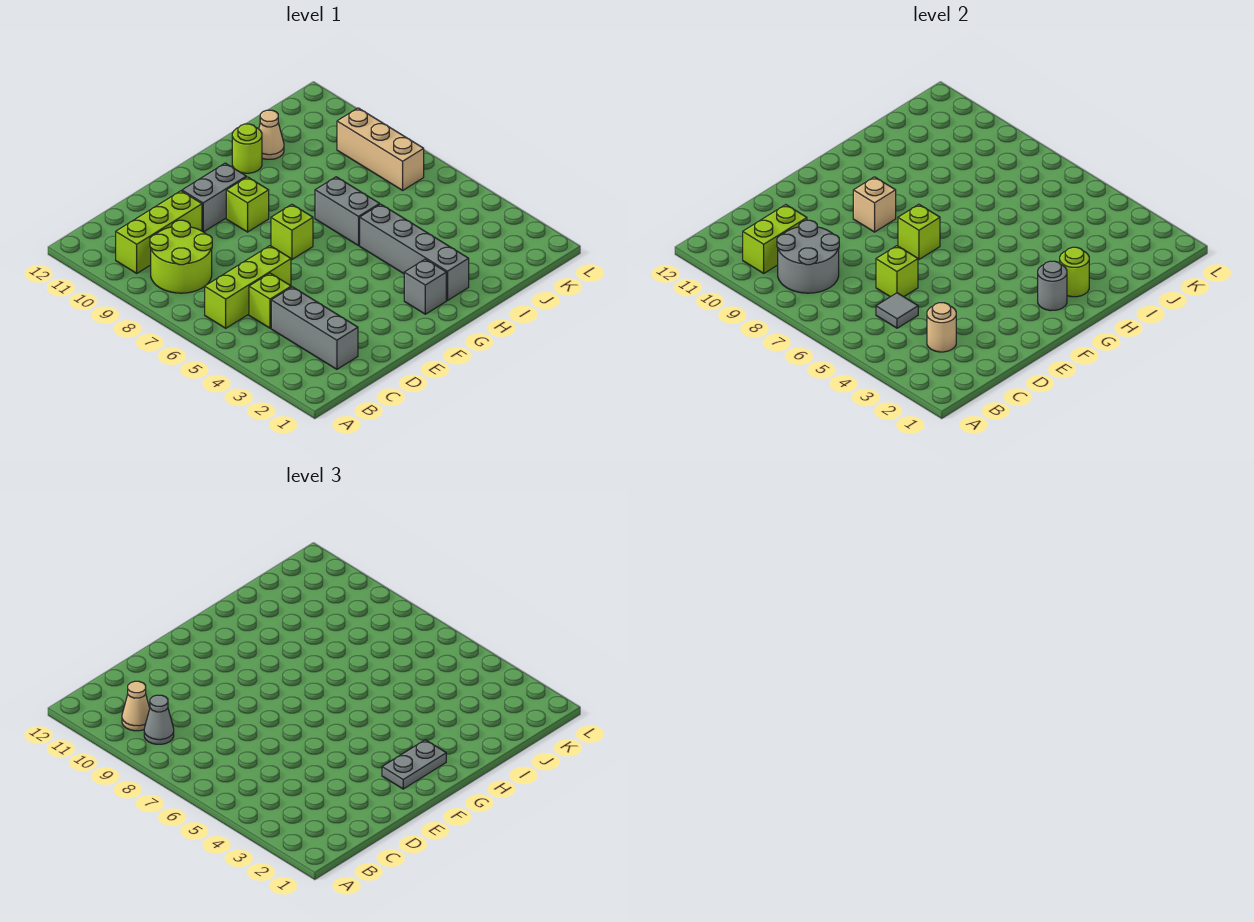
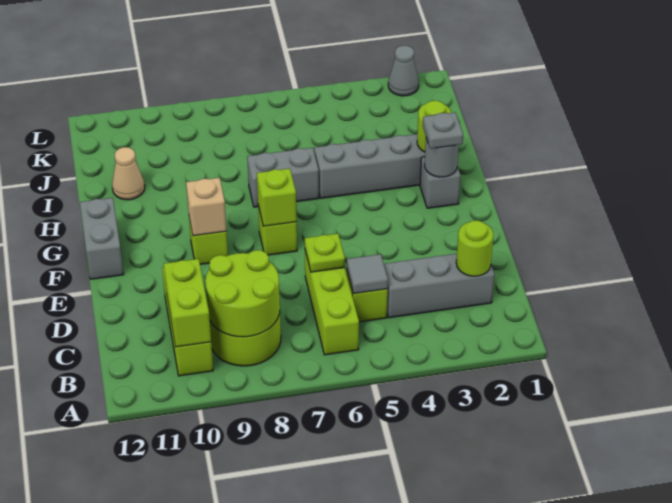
grey round brick B8:C9 level 2 -> lime round brick B8:C9 level 2
grey cone B9 level 3 -> grey cone L2 level 1
tan cone B10 level 3 -> none
tan round brick C3 level 2 -> none
lime brick D6 level 2 -> lime plate D6 level 2
grey brick E10:F10 level 1 -> grey brick F12:G12 level 1
grey plate F2:G2 level 3 -> grey plate G2 level 3
lime round brick H11 level 1 -> lime round brick C2 level 2
tan brick K7:K9 level 1 -> none

